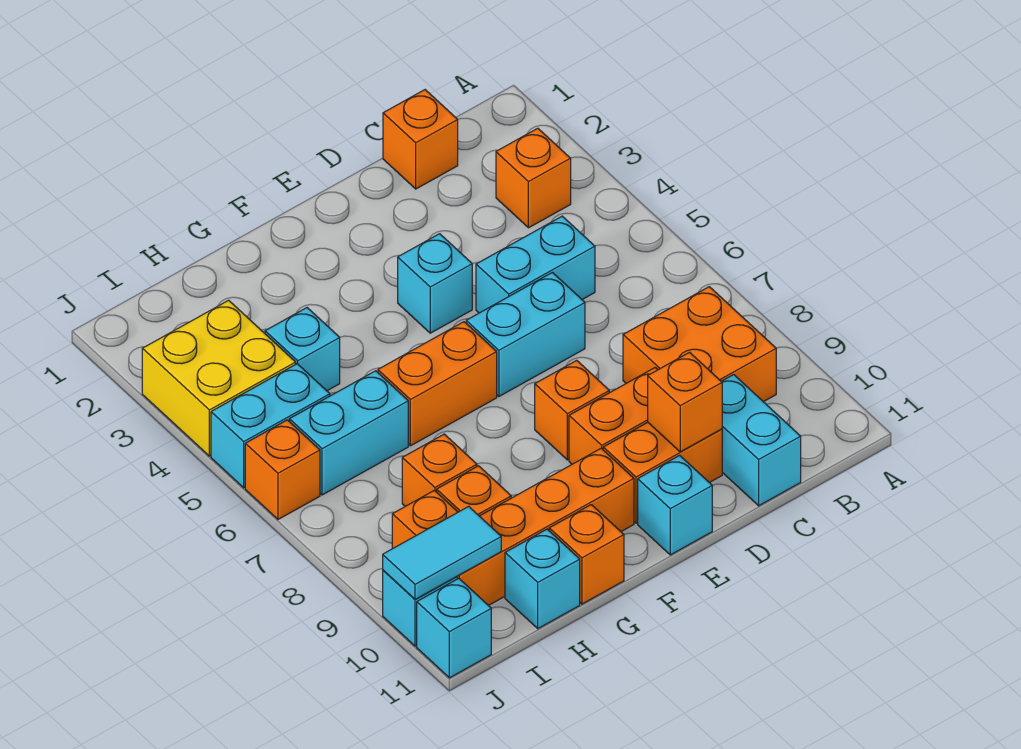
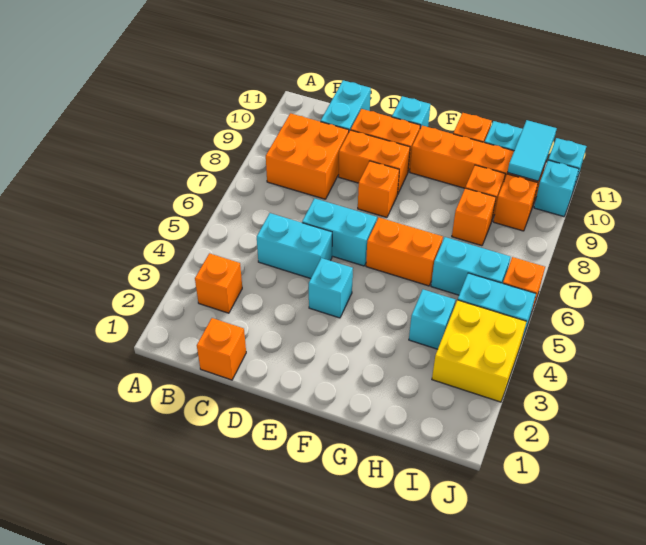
orange brick D10 level 2 -> none
cyan tile I10:J10 level 2 -> cyan tile I10:I11 level 2

